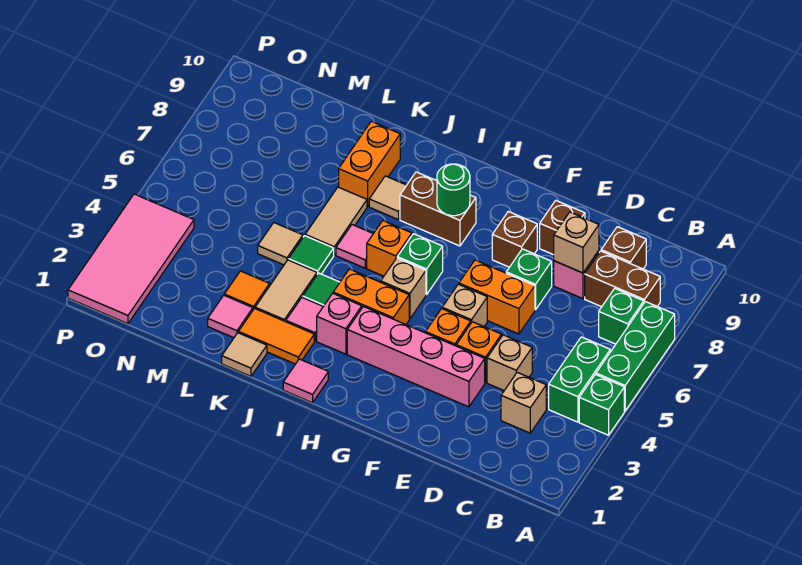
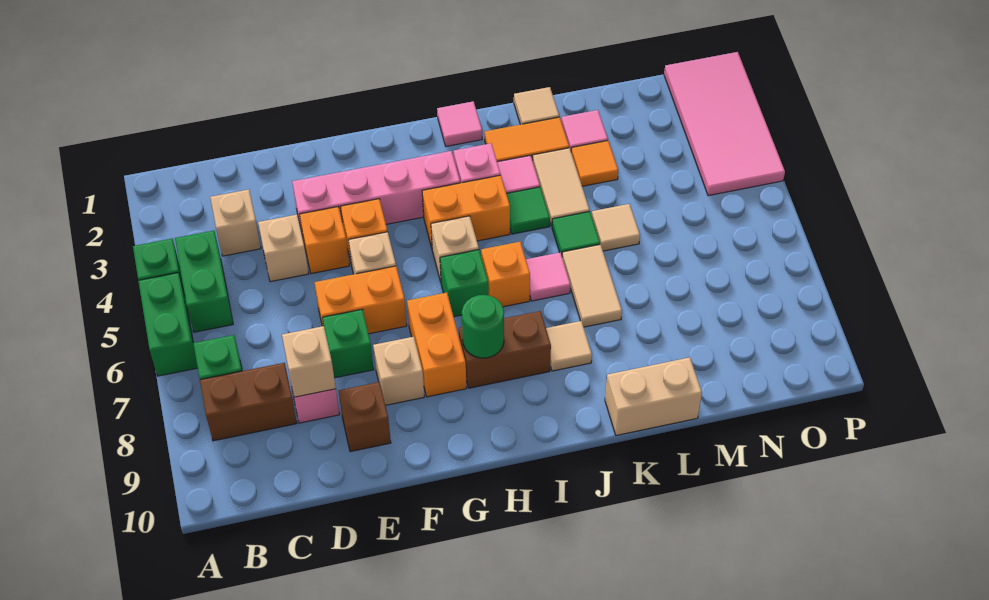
green brick A5:A7 level 1 -> green brick A5:A6 level 1
brown brick C9 level 1 -> none
brown brick F8 level 1 -> tan brick F8 level 1
orange brick K8:K9 level 1 -> orange brick G7:G8 level 1
none -> tan brick K10:L10 level 1

